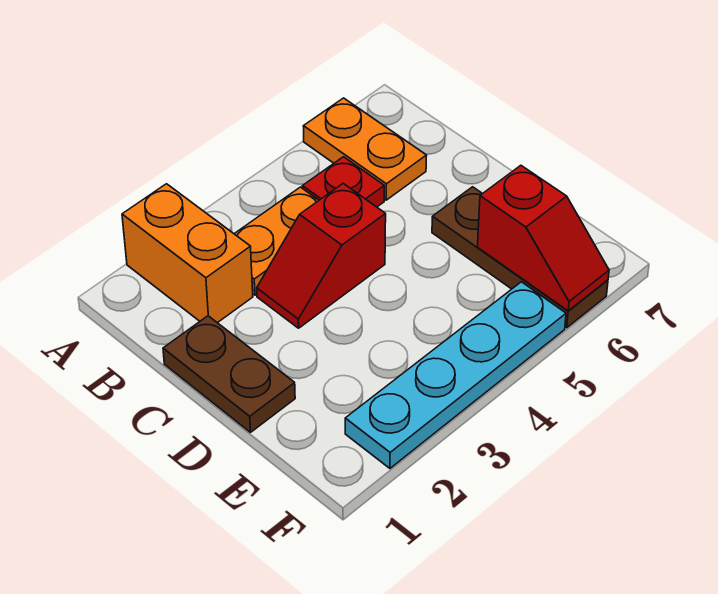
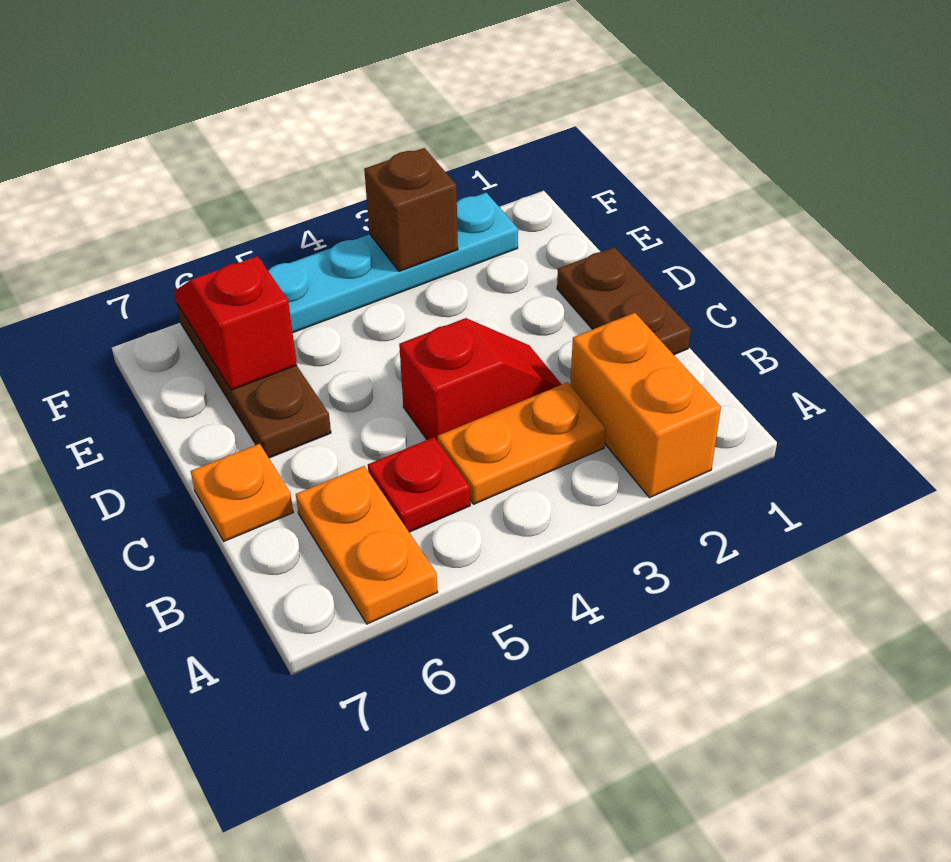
none -> orange plate C7 level 1
none -> brown brick F3 level 2

